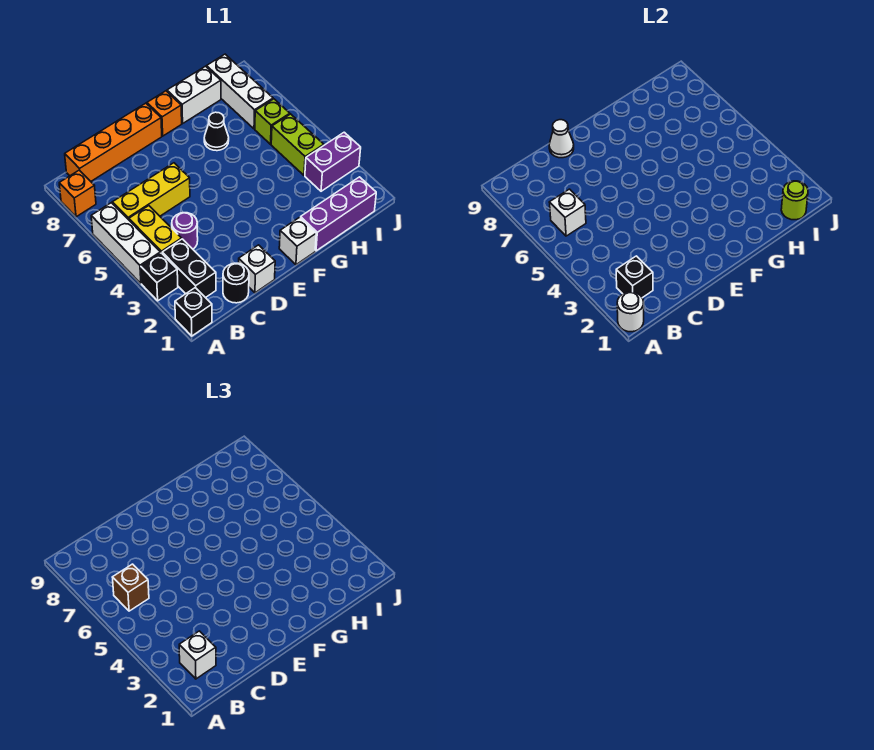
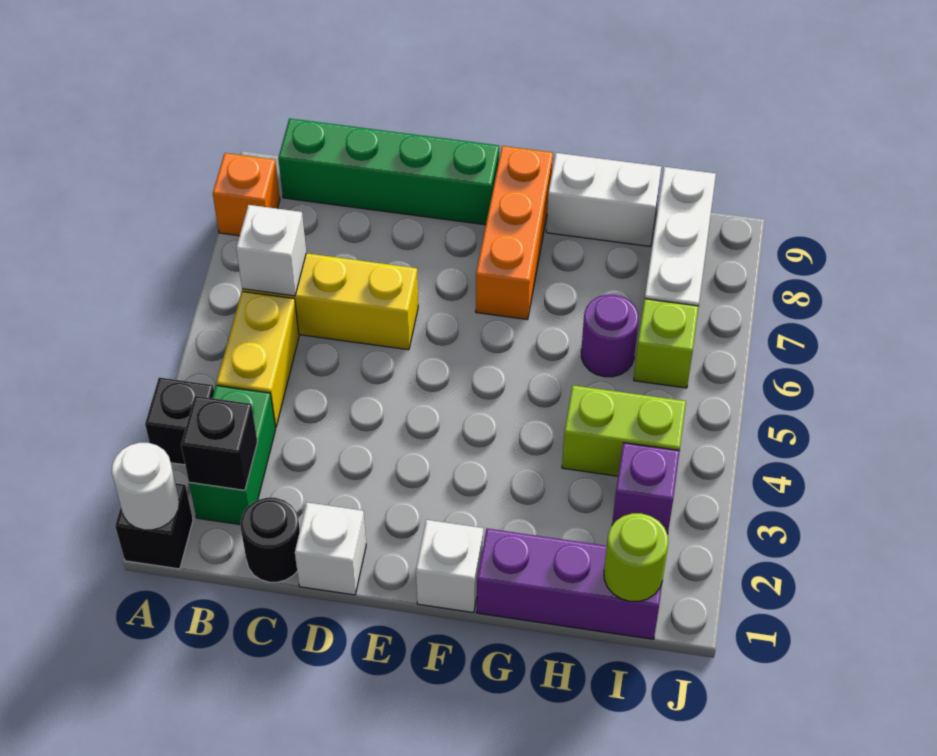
white brick A4:A6 level 1 -> none
black brick B2:B3 level 1 -> green brick B2:B3 level 1
white brick B2 level 3 -> none
brown brick B6 level 3 -> none
orange brick B9:E9 level 1 -> green brick B9:E9 level 1
purple round brick C4 level 1 -> purple round brick H6 level 1
white cone D9 level 2 -> none
orange brick F9 level 1 -> orange brick F7:F9 level 1
black cone G7 level 1 -> none
purple brick I3:J3 level 1 -> purple brick I3 level 1
lime brick I4:I5 level 1 -> lime brick H4:I4 level 1

